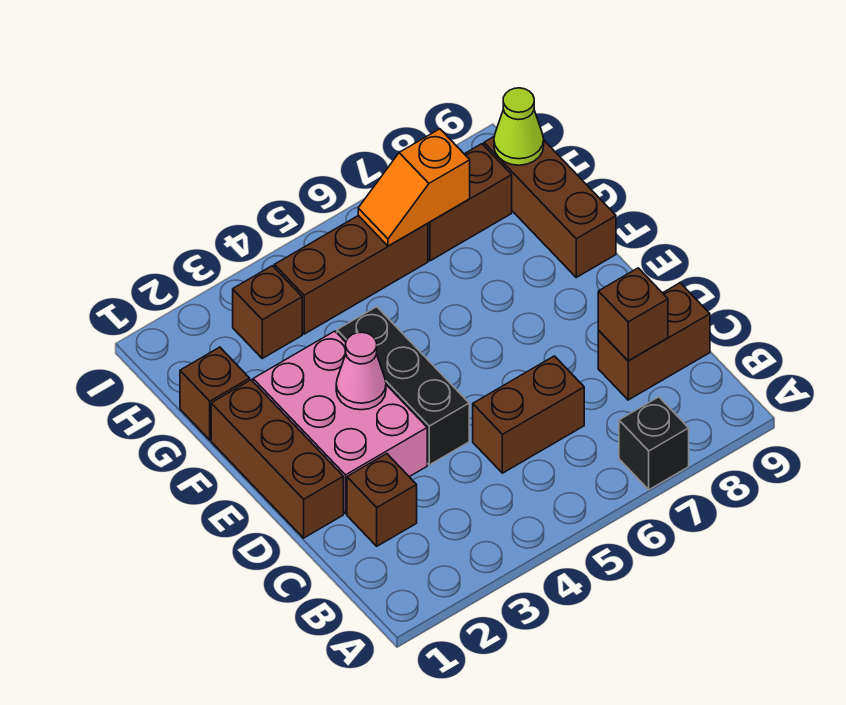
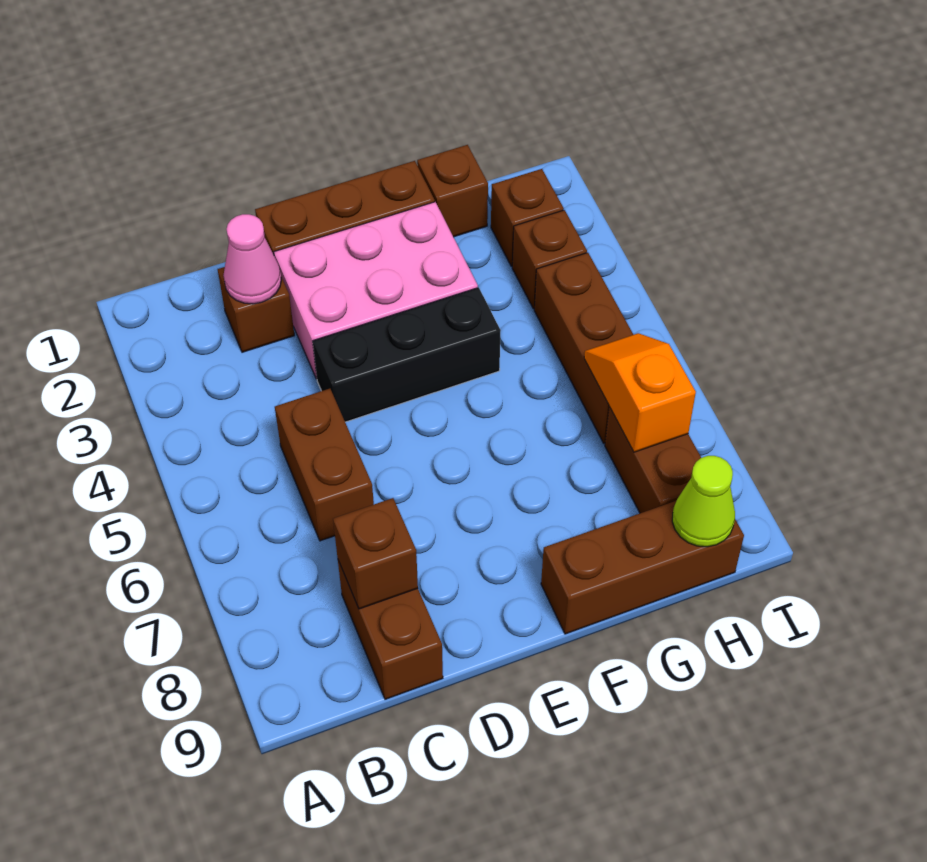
black brick A7 level 1 -> none
pink cone E3 level 2 -> pink cone C2 level 2
none -> brown brick H2 level 1

